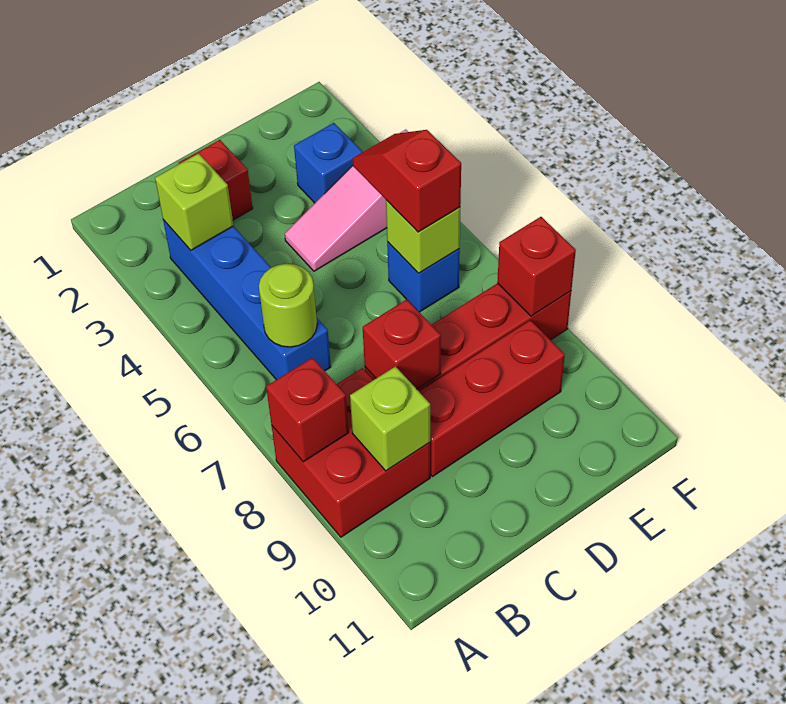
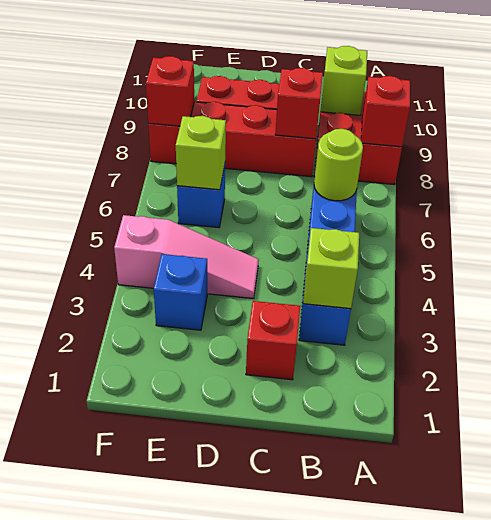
red slope E5:E6 level 3 top 6 -> none

